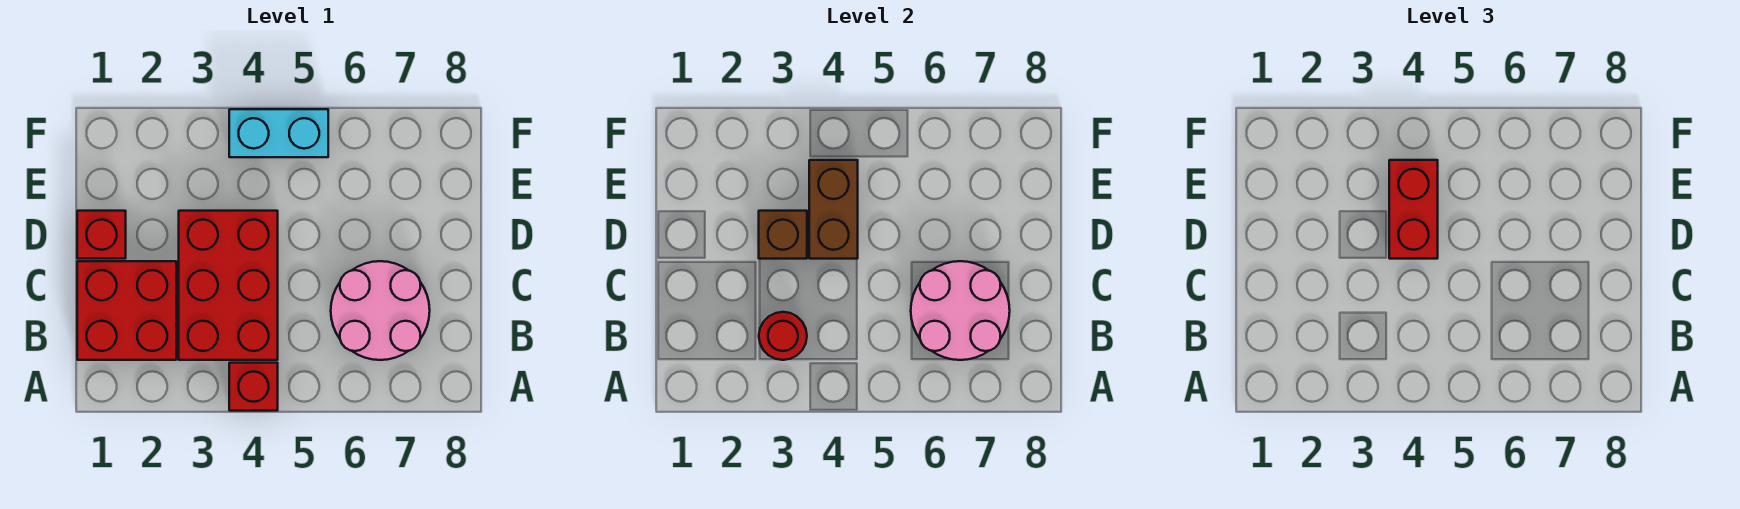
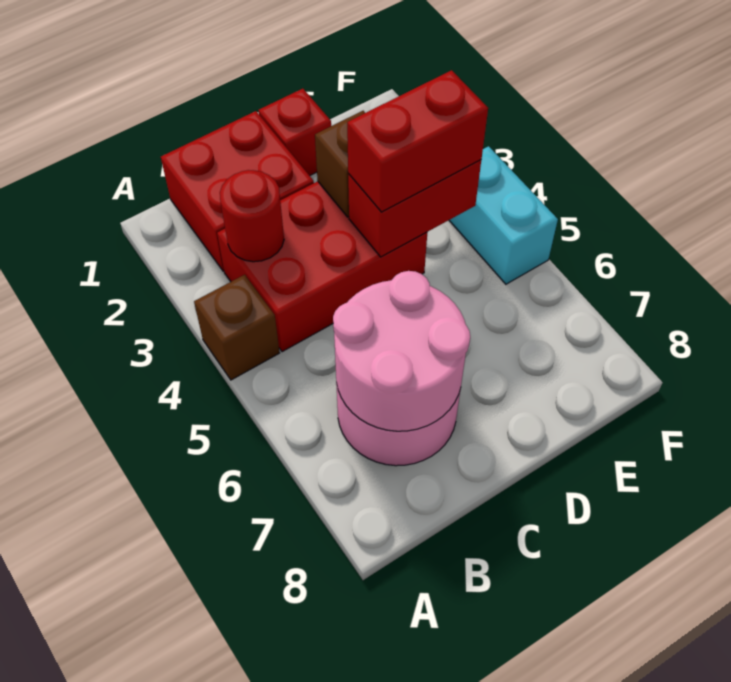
red brick A4 level 1 -> brown brick A4 level 1
brown brick D4:E4 level 2 -> red brick D4:E4 level 2

